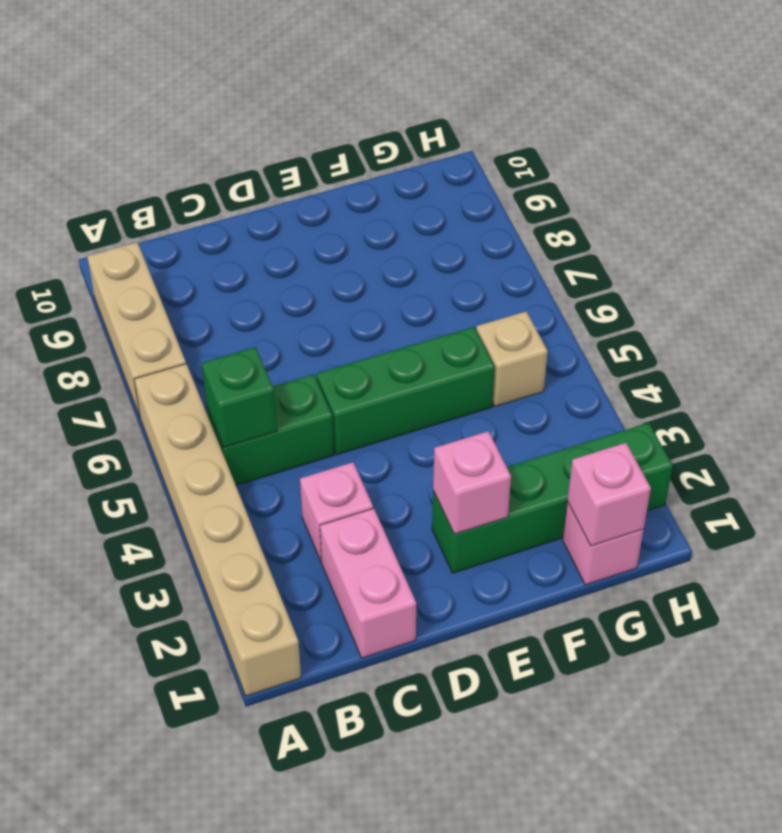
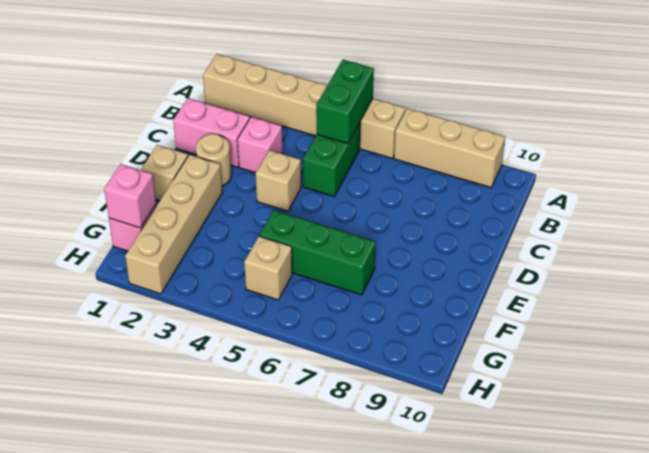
green brick B5 level 2 -> green brick A5:B5 level 2
none -> tan round brick D2 level 1
none -> tan brick D4 level 1
green brick D5:F5 level 1 -> green brick F5:F7 level 1
none -> tan brick E1 level 1
green brick E2:H2 level 1 -> tan brick E2:H2 level 1
pink brick E2 level 2 -> none

